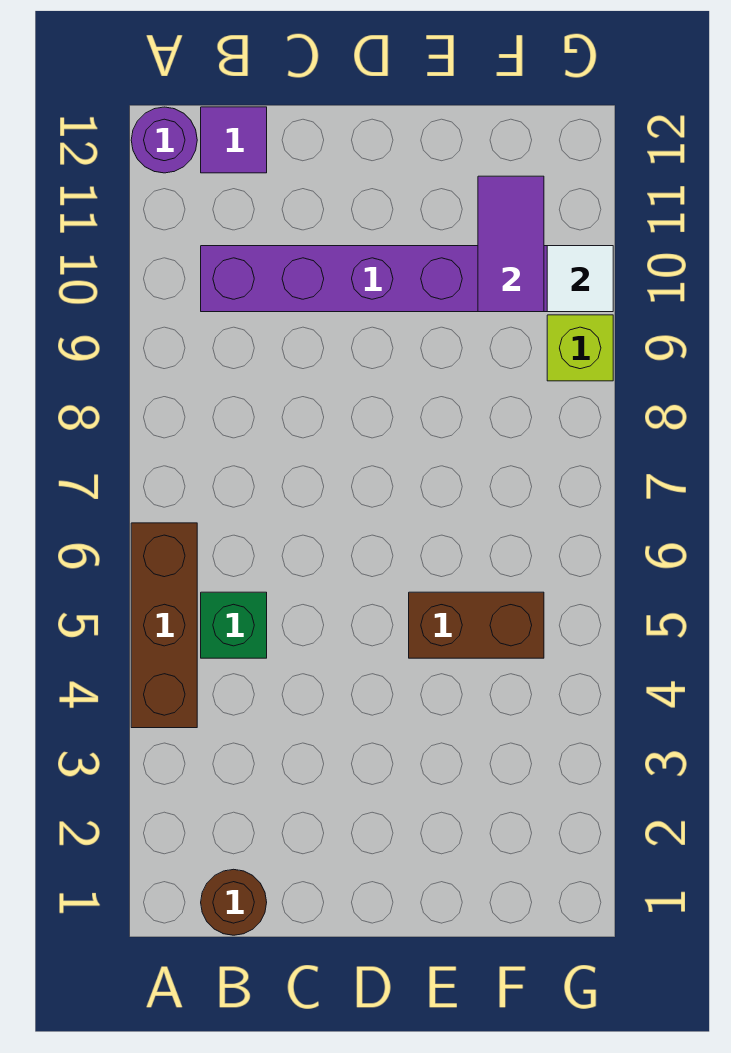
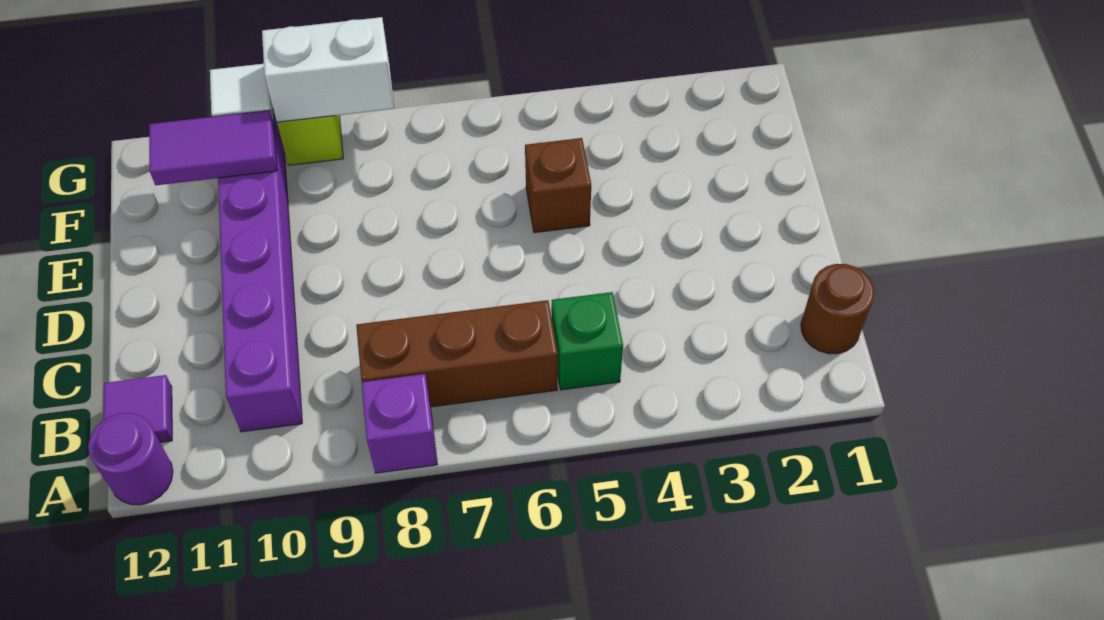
brown brick A4:A6 level 1 -> brown brick B6:B8 level 1
none -> purple brick A8 level 1
brown brick E5:F5 level 1 -> brown brick E5 level 1
none -> white brick G8:G9 level 2

